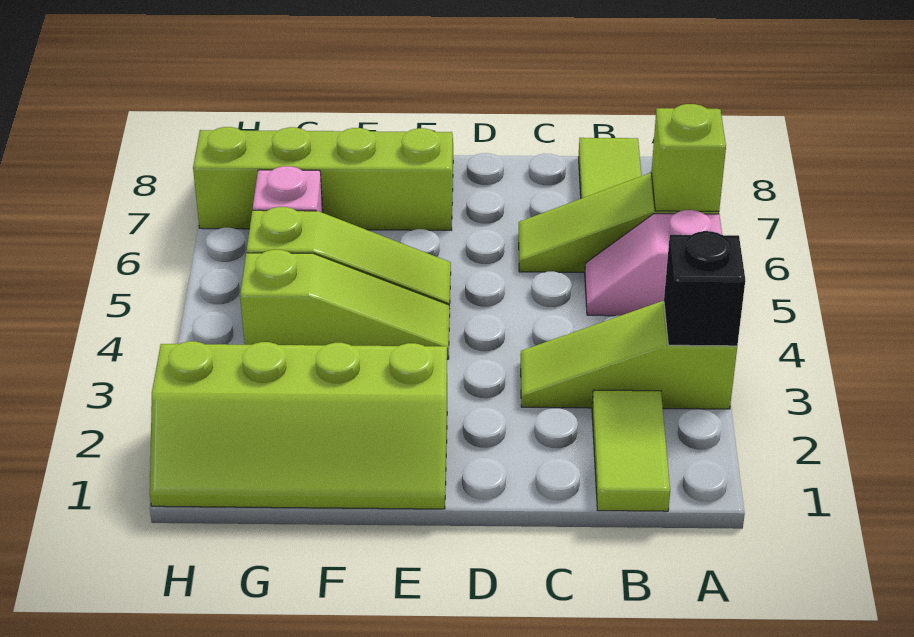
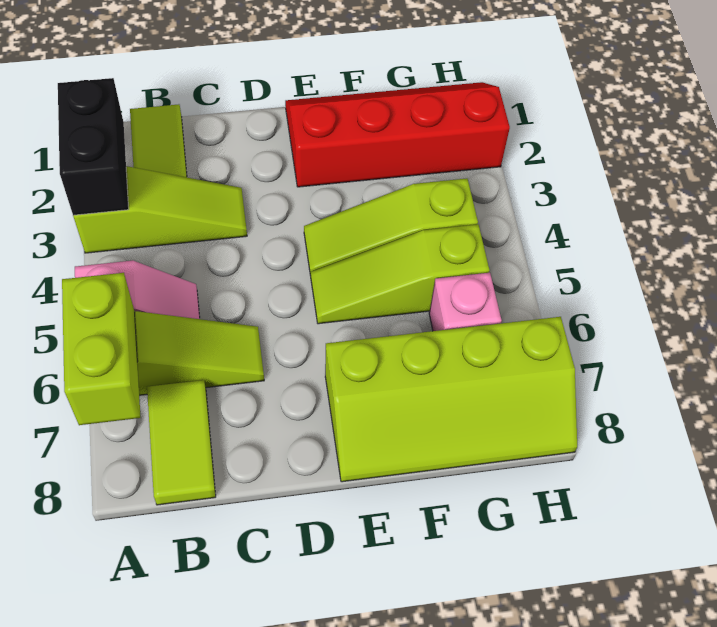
black brick A3 level 2 -> black brick A2:A3 level 2
lime brick A6 level 2 -> lime brick A6:A7 level 2
lime slope E1:H2 level 1 top 2 -> red slope E1:H2 level 1 top 2

